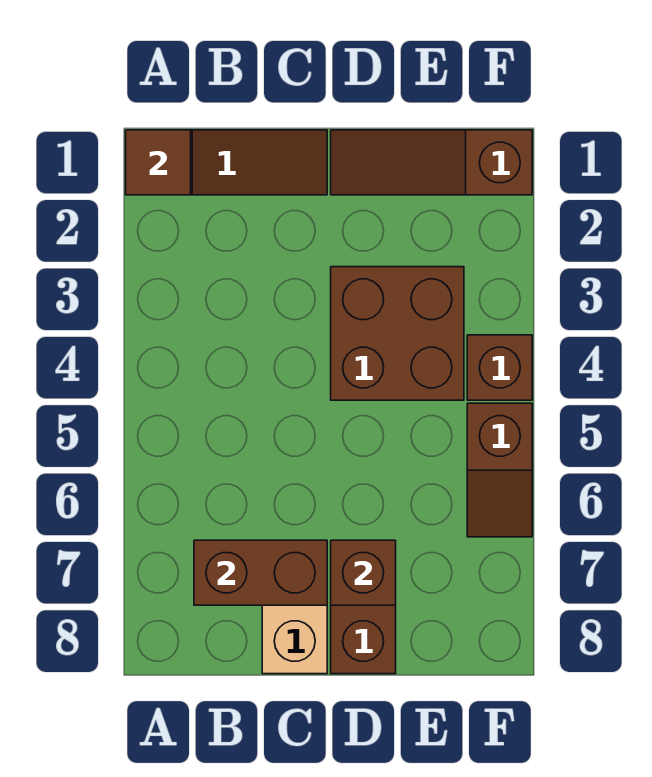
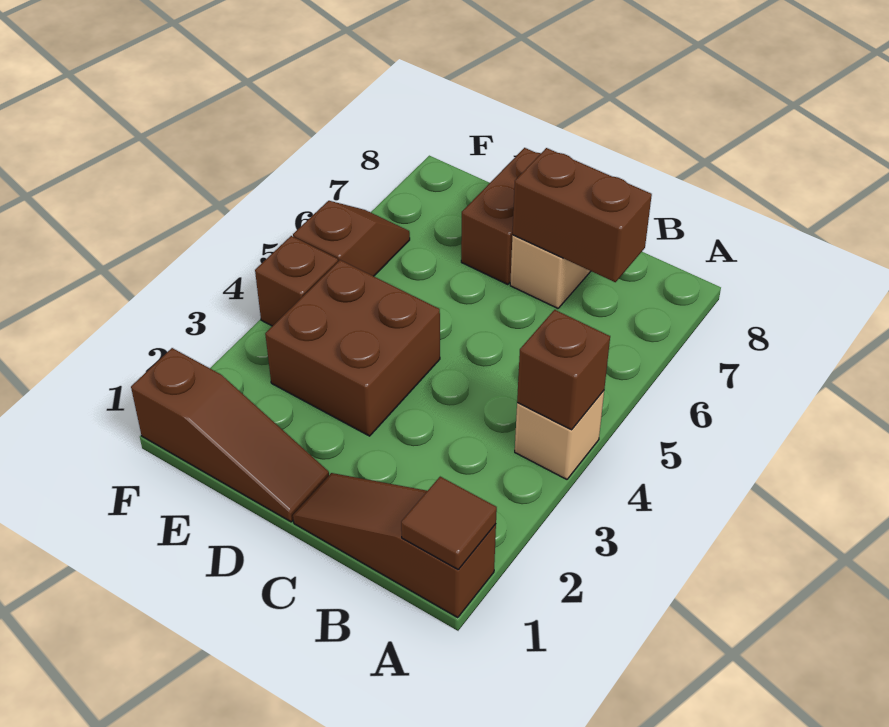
none -> tan brick A4 level 1
brown brick D7 level 2 -> brown brick A4 level 2

